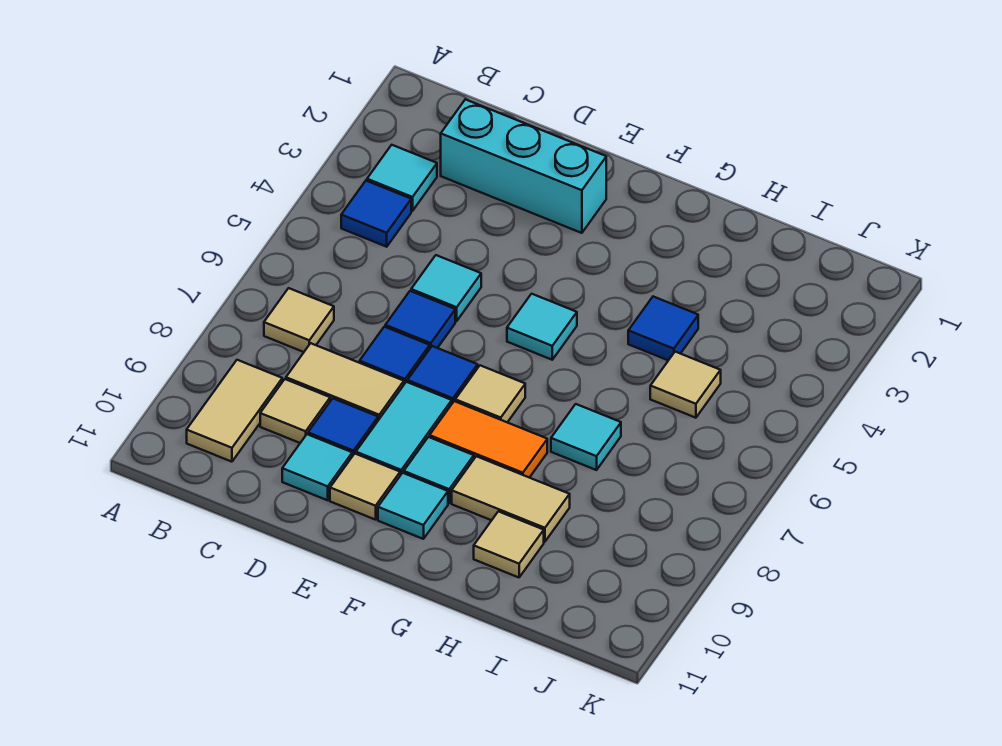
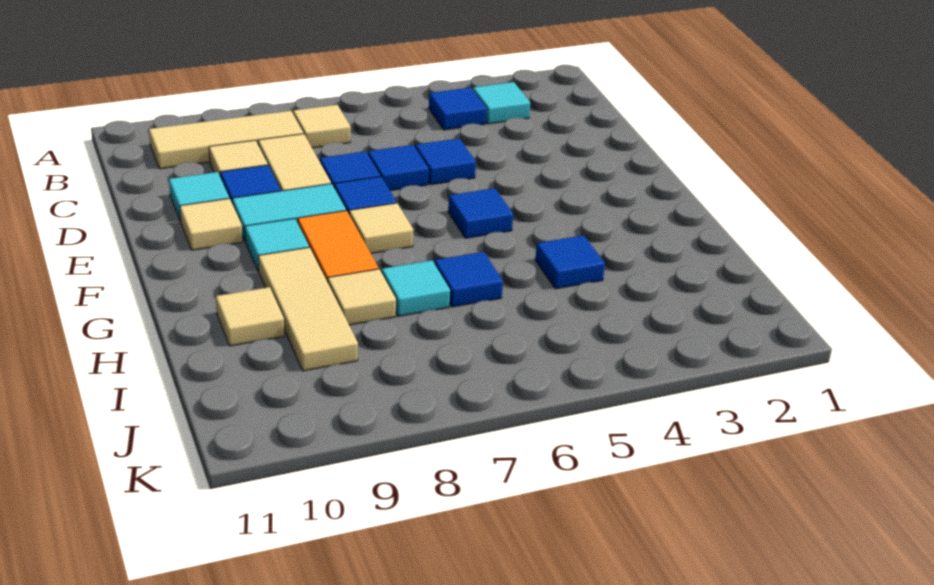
tan tile B9:B10 level 1 -> tan tile B8:B10 level 1
cyan brick C2:E2 level 1 -> none
cyan tile D5 level 1 -> blue tile D5 level 1
cyan tile F5 level 1 -> blue tile F5 level 1
cyan tile F10 level 1 -> none
tan tile G9:H9 level 1 -> tan tile G9:I9 level 1
none -> blue tile H6 level 1
tan tile I5 level 1 -> tan tile H8 level 1

